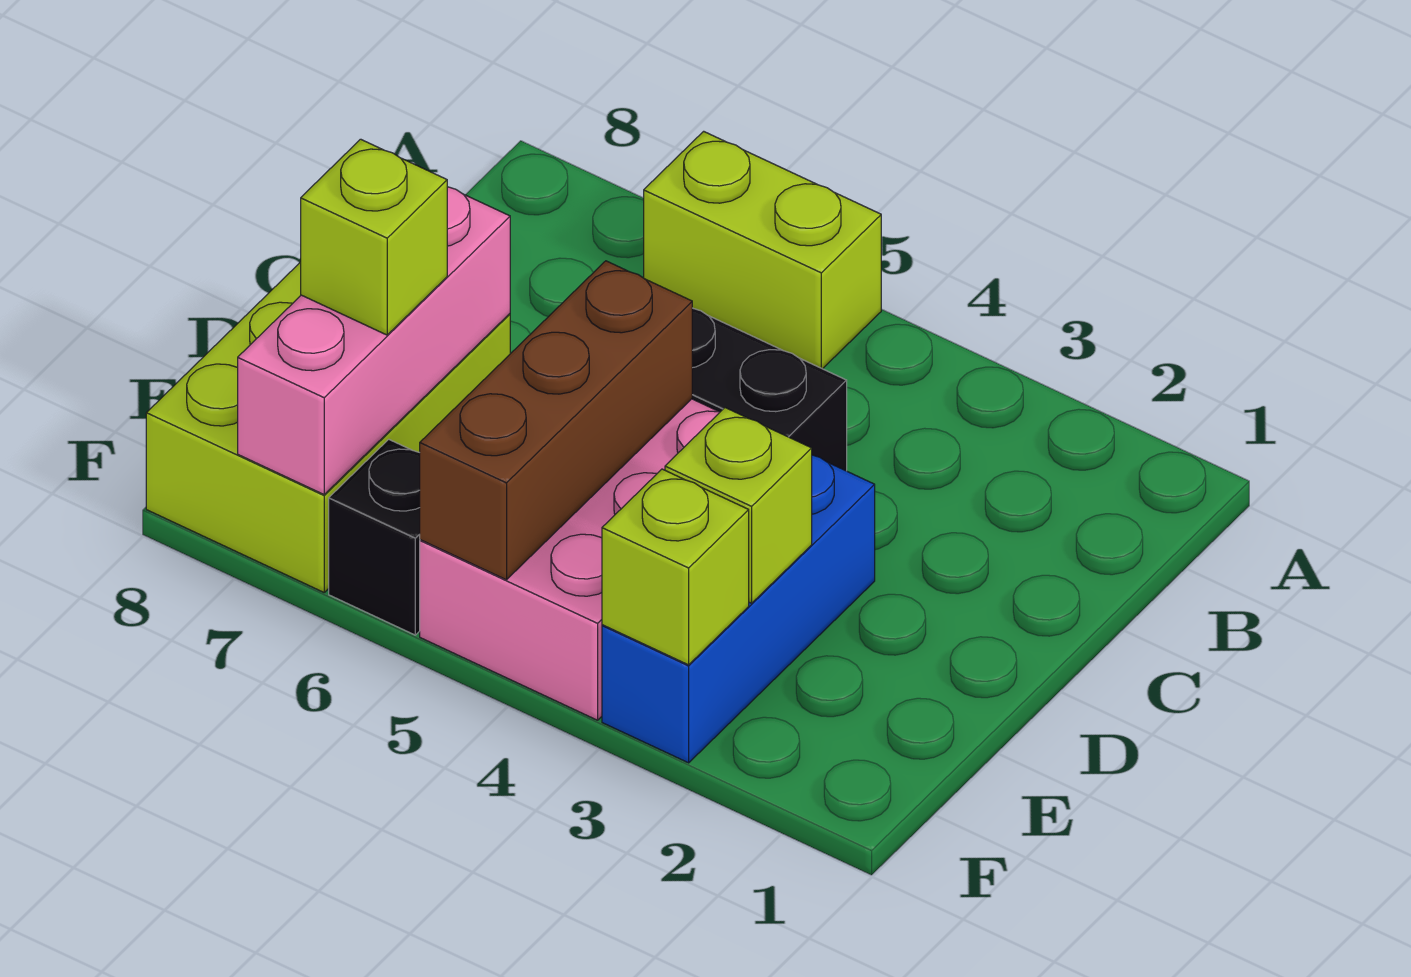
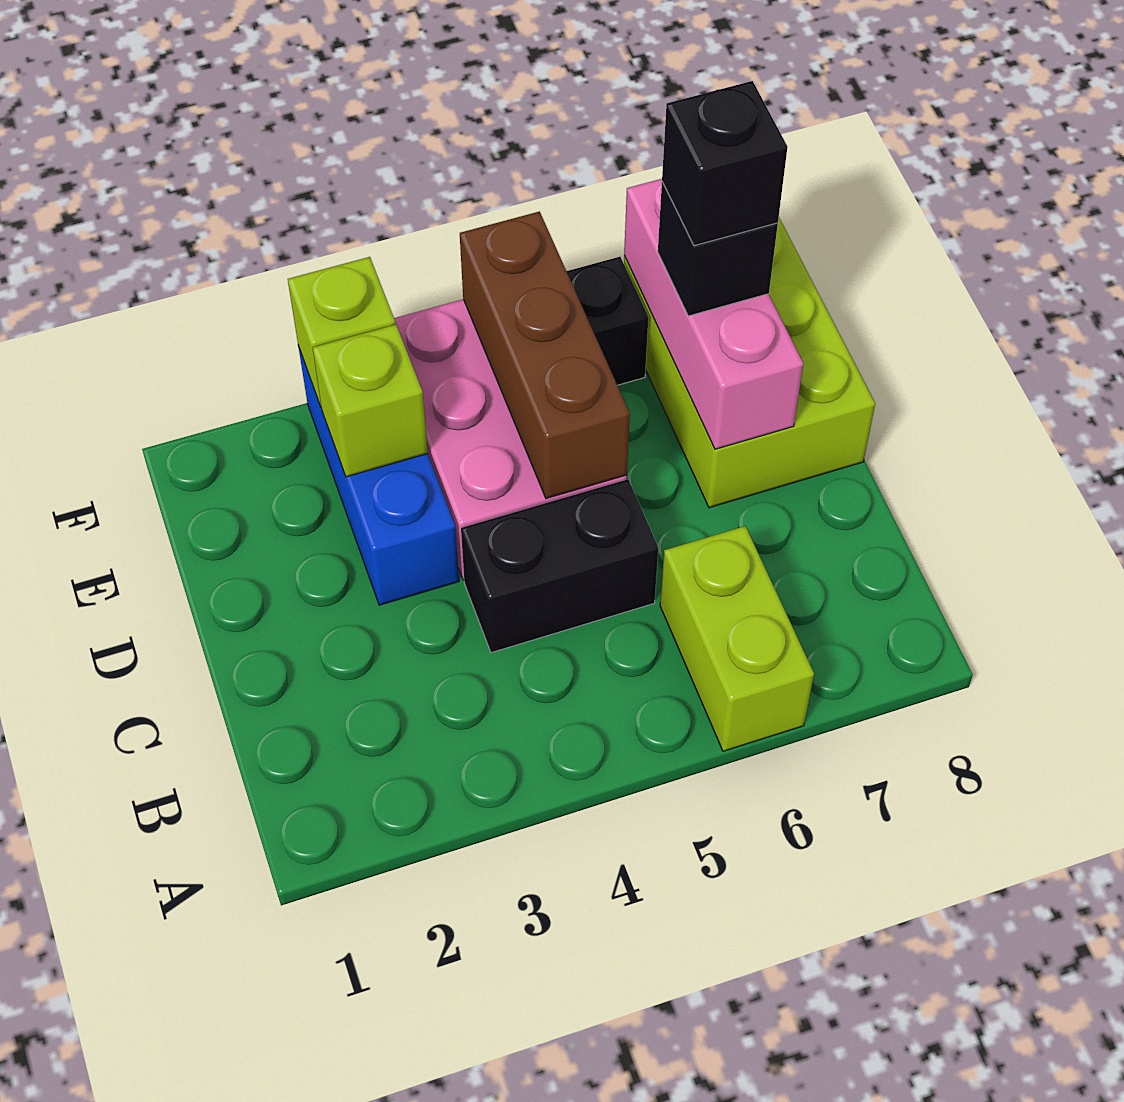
lime brick A5:A6 level 1 -> lime brick A6:B6 level 1
lime brick E7 level 3 -> black brick E7 level 3
none -> black brick E7 level 4

